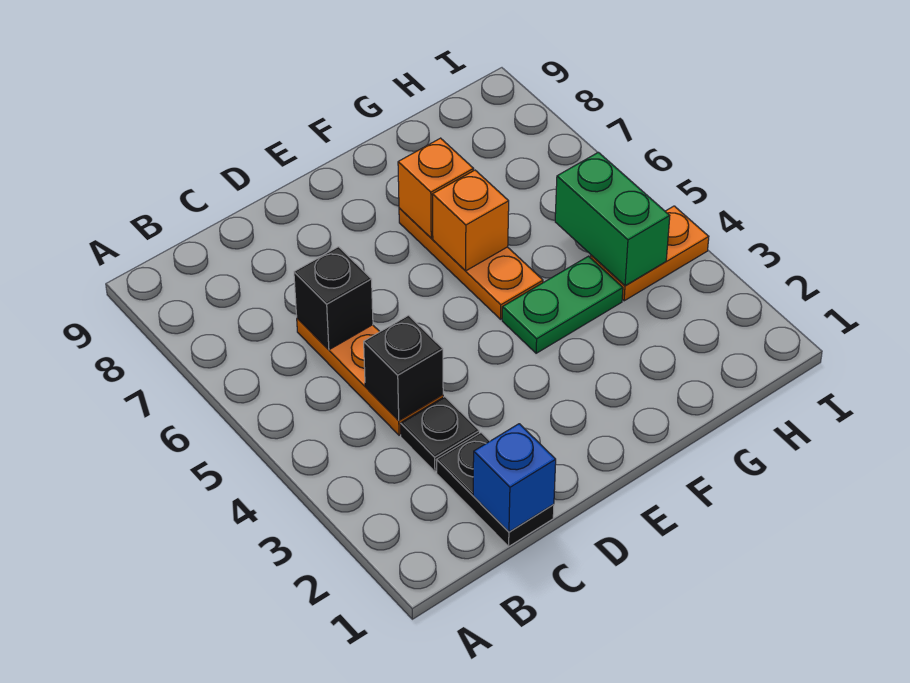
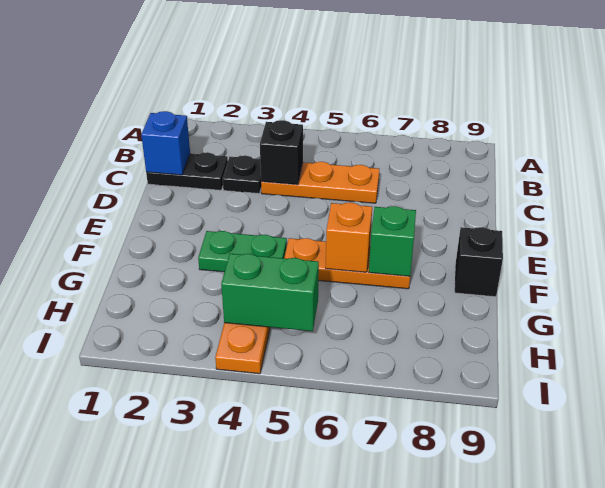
black brick C6 level 2 -> black brick F9 level 1
green plate F4:G4 level 1 -> green plate F3:F4 level 1
orange brick F7 level 2 -> green brick F7 level 2

